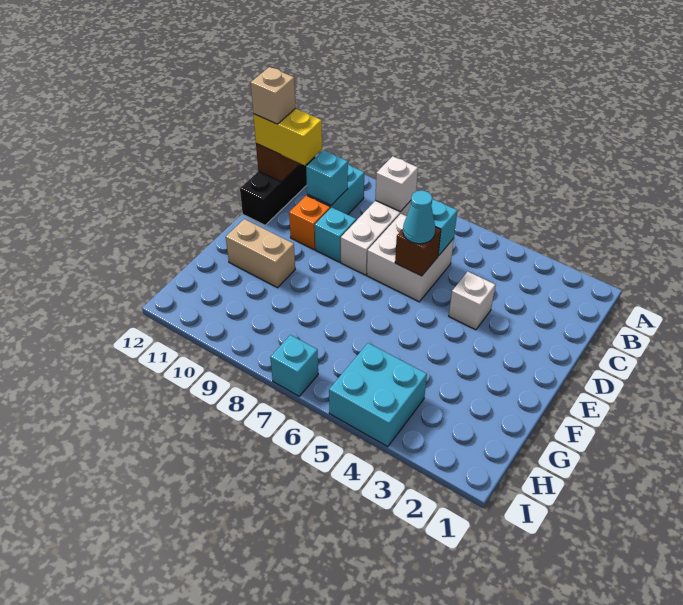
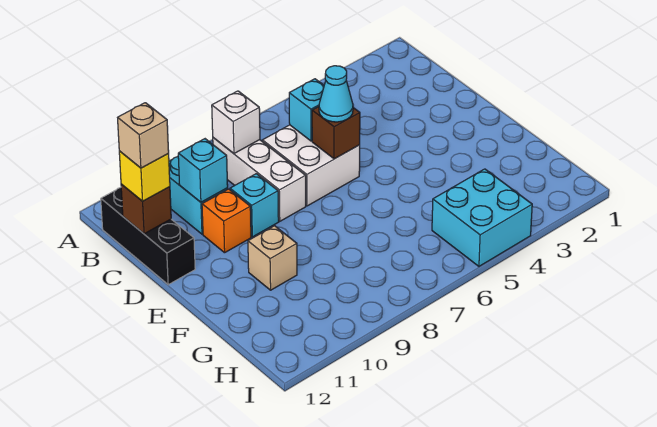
yellow brick C11:C12 level 3 -> yellow brick C12 level 3
white brick D4 level 1 -> none
tan brick F10:F11 level 1 -> tan brick F10 level 1
cyan brick I7 level 1 -> none

